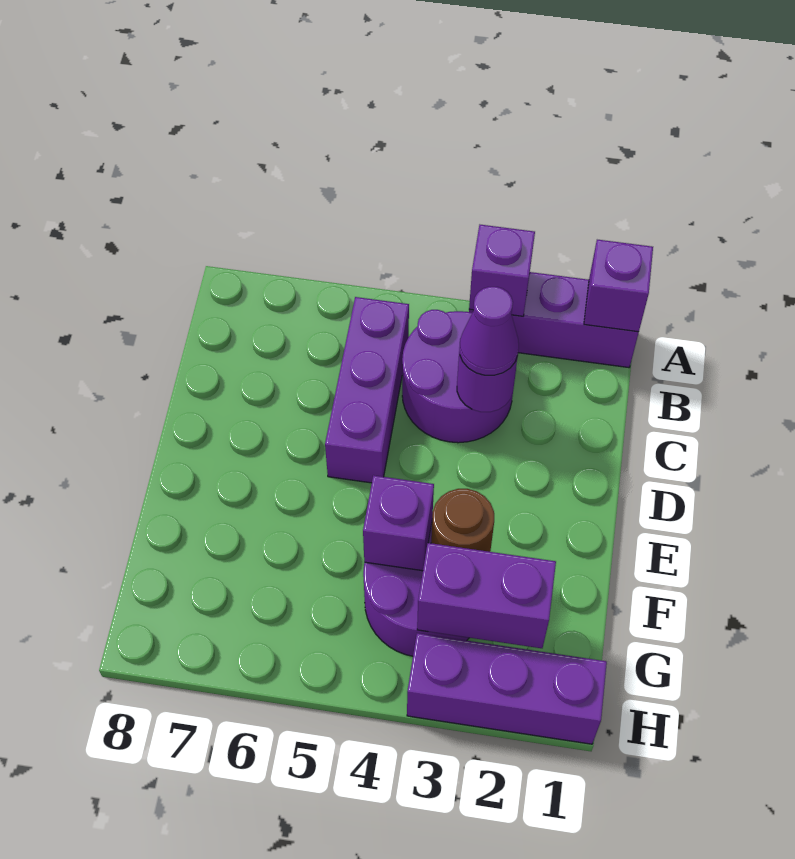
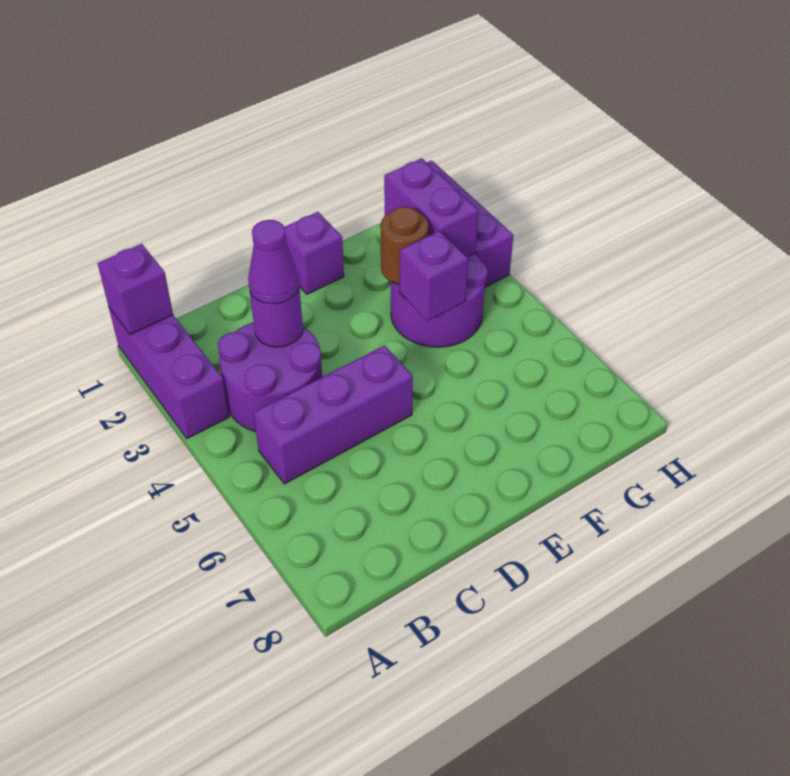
purple brick A3 level 2 -> purple brick E1 level 1

